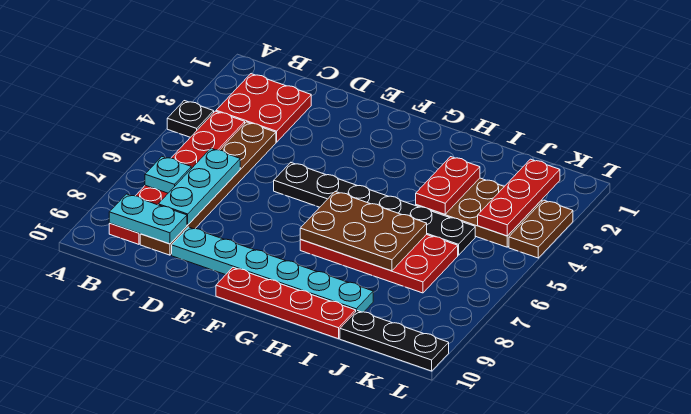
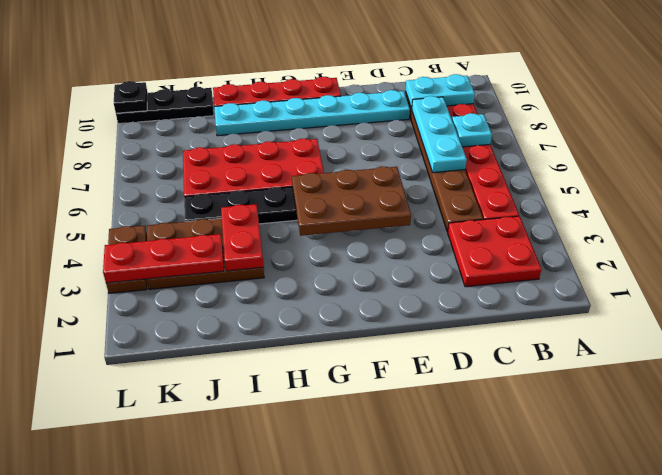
black plate A4 level 1 -> black plate L10 level 2
brown plate G6:I7 level 2 -> brown plate E4:G5 level 2
red plate K2:K4 level 2 -> red plate J3:L3 level 2

